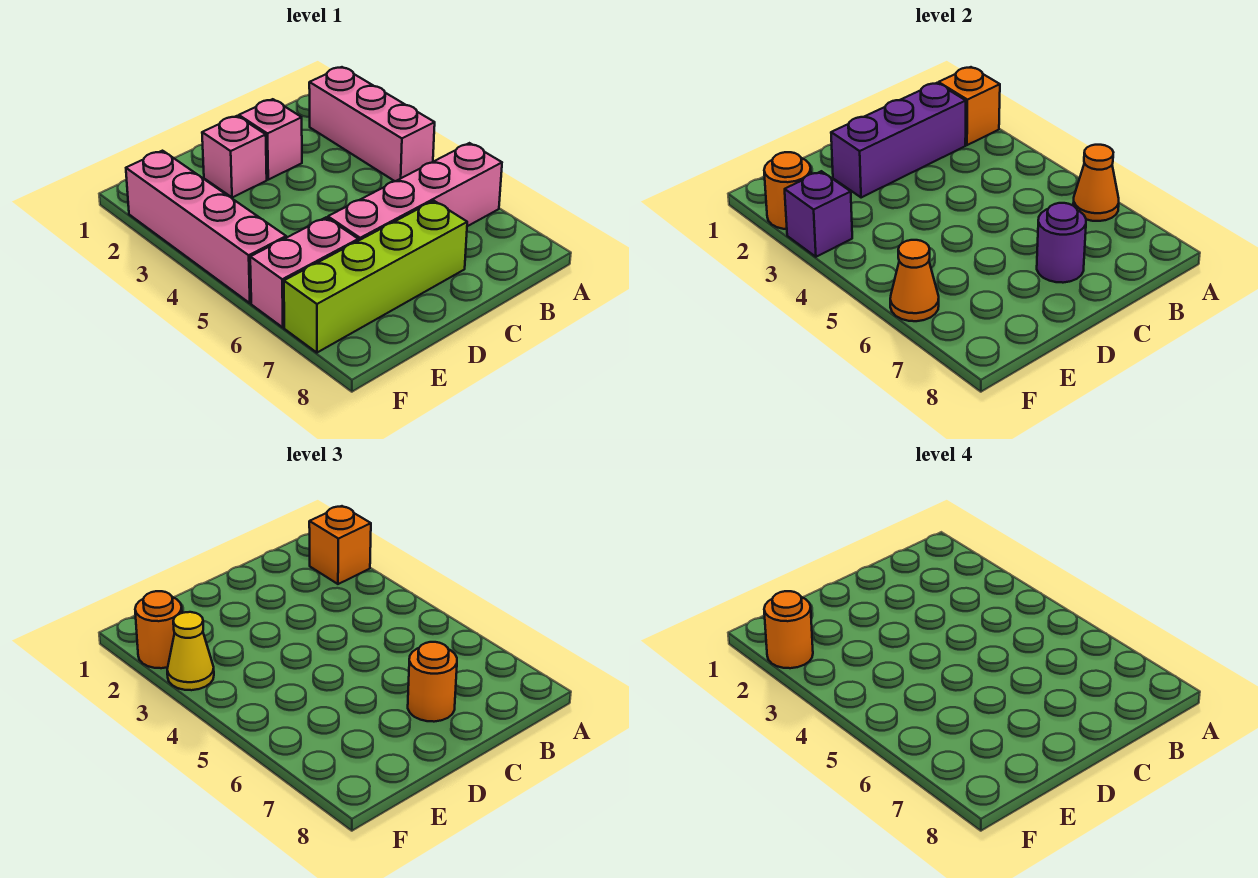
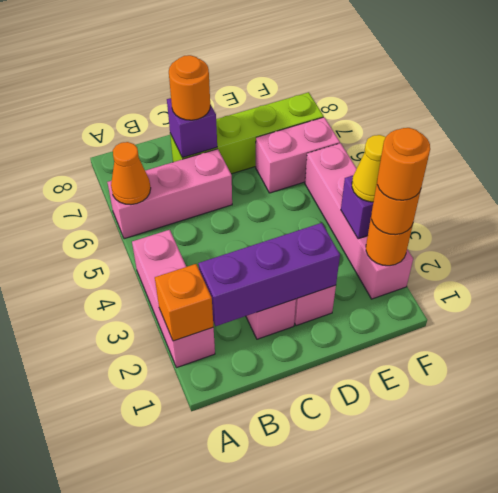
orange brick A2 level 3 -> none
pink brick A6:D6 level 1 -> pink brick A6:C6 level 1
purple round brick C7 level 2 -> purple brick C7 level 2
orange cone F6 level 2 -> none

